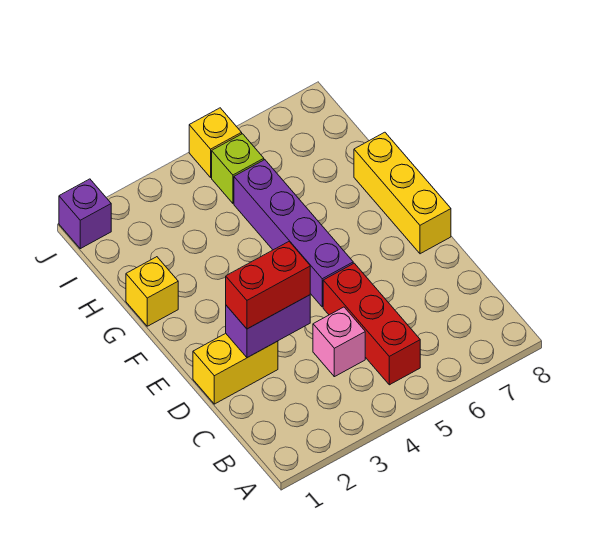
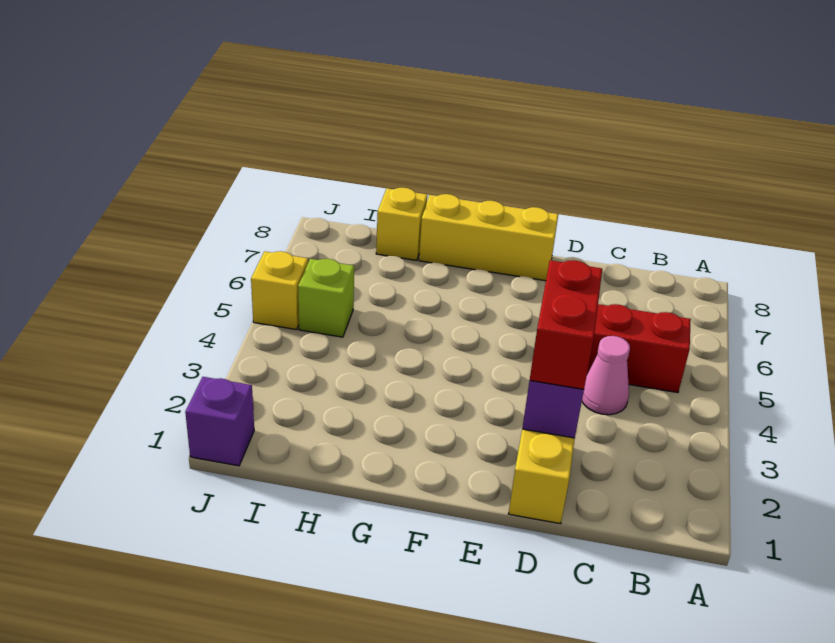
pink brick C4 level 1 -> pink cone C4 level 1
purple brick E5:H5 level 1 -> none
yellow brick G1 level 1 -> yellow brick H8 level 1

